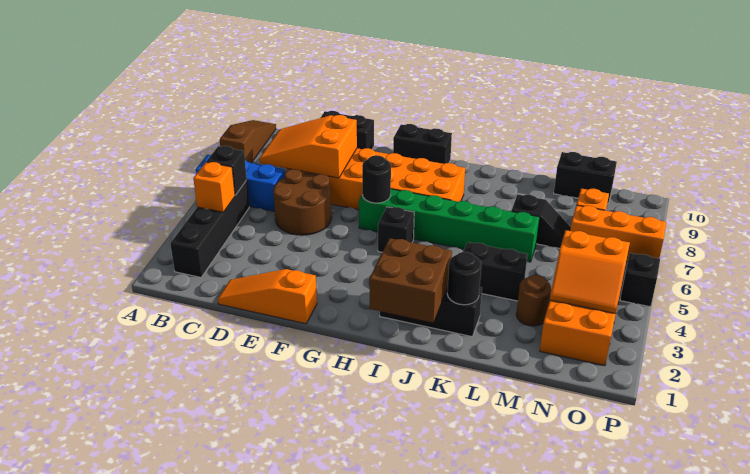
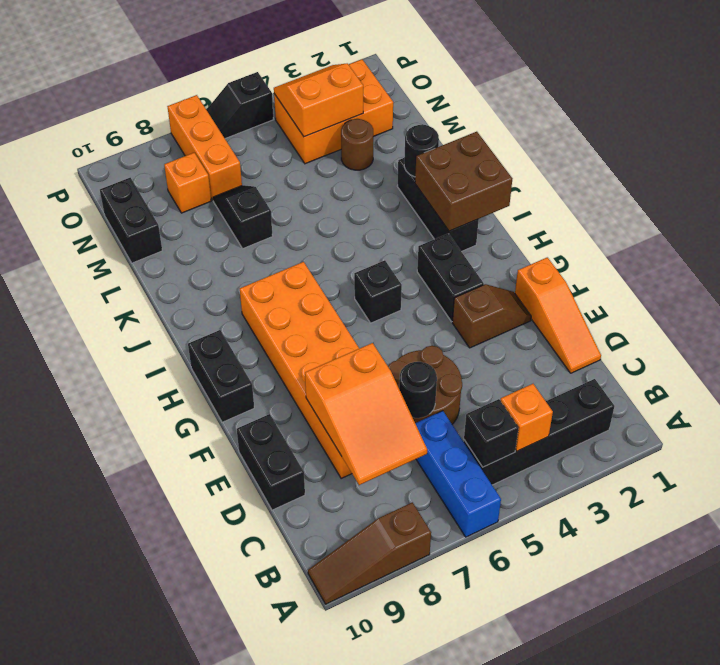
none -> brown slope F2:F3 level 1 top 3
green brick G6:L6 level 1 -> none
black round brick G6 level 2 -> black round brick D6 level 2
black brick K4:L4 level 1 -> black brick G3:H3 level 1
orange slope N3:O4 level 2 top 4 -> orange slope N3:O4 level 2 top N

